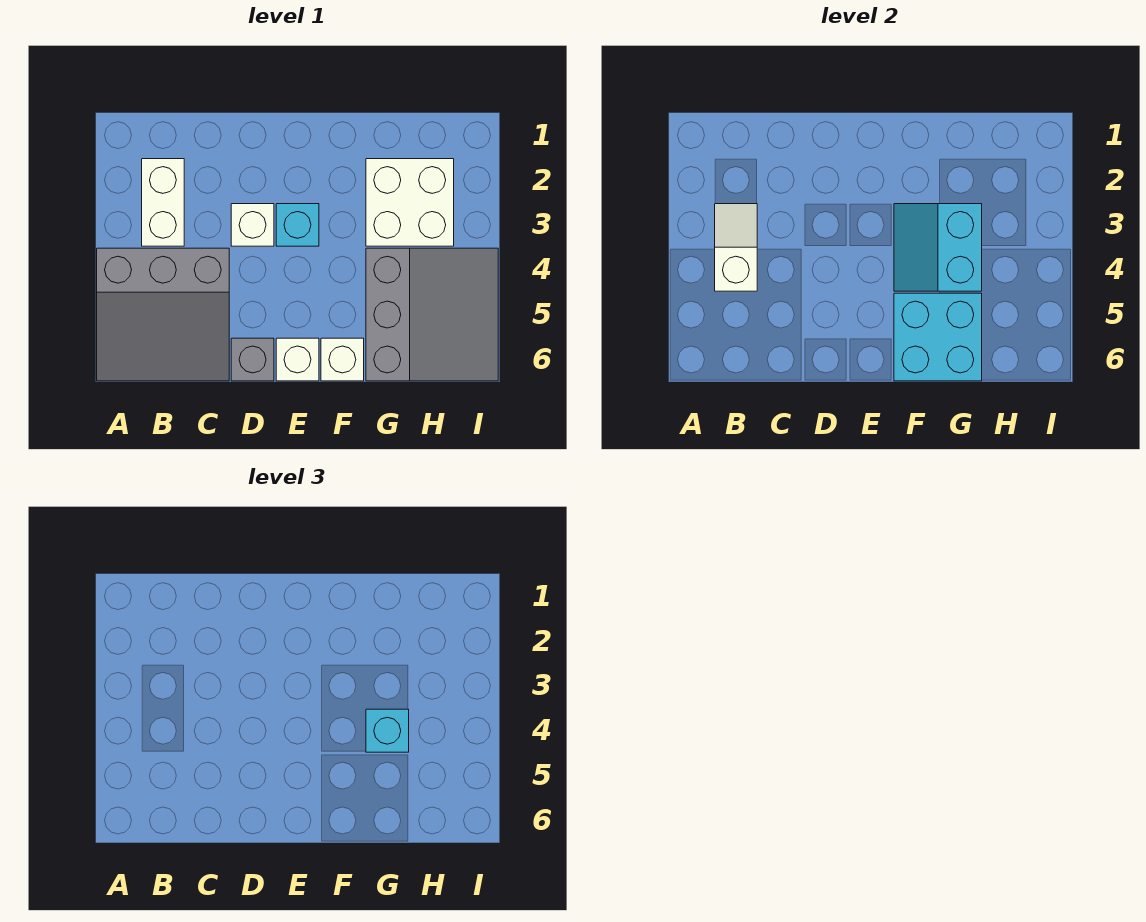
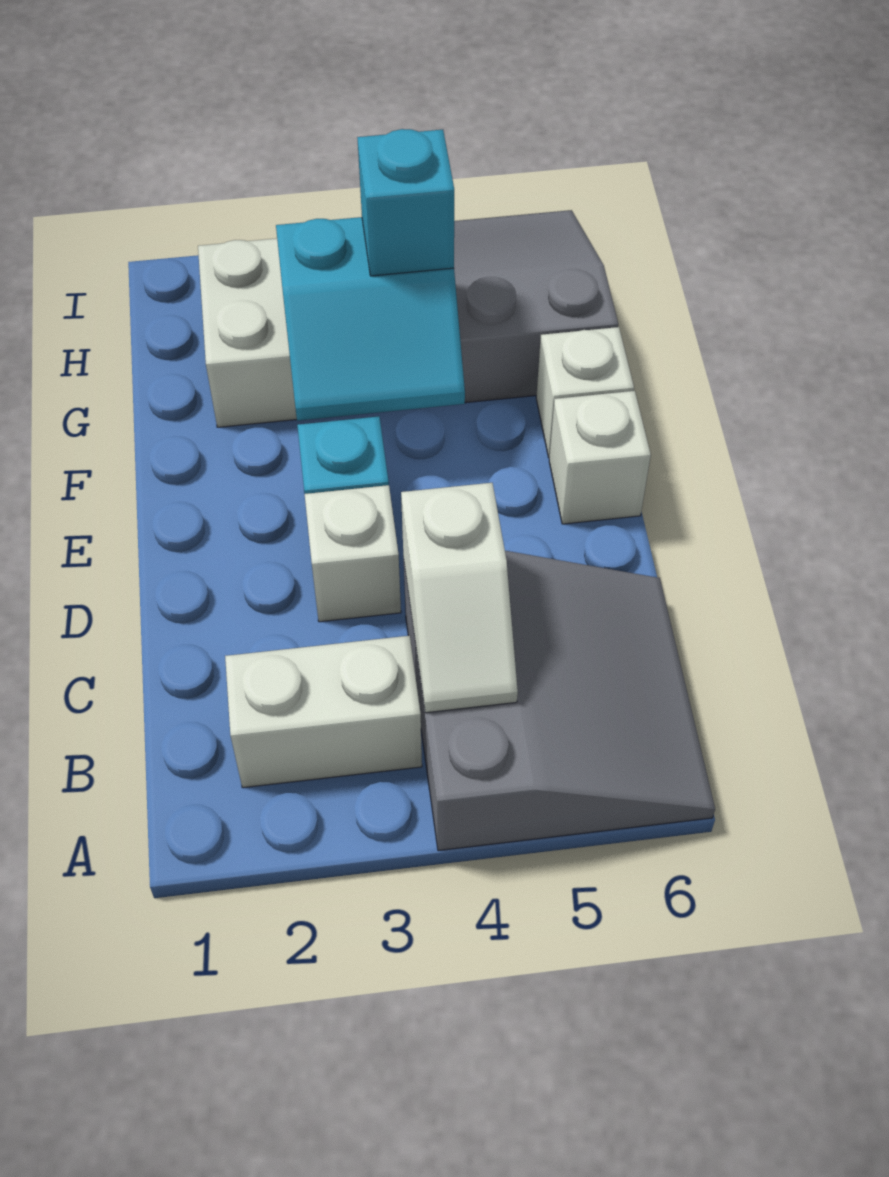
white slope B3:B4 level 2 top 4 -> white slope B4:C4 level 2 top C
grey brick D6 level 1 -> none
cyan brick F5:G6 level 2 -> none

